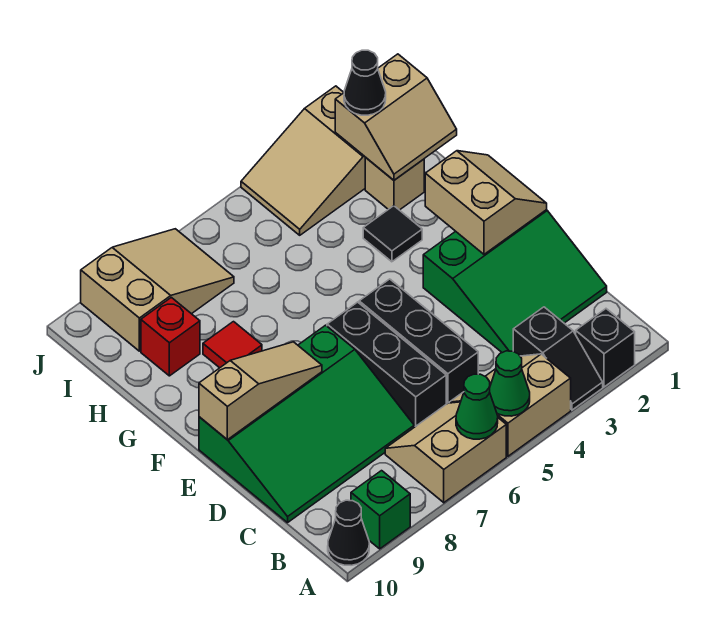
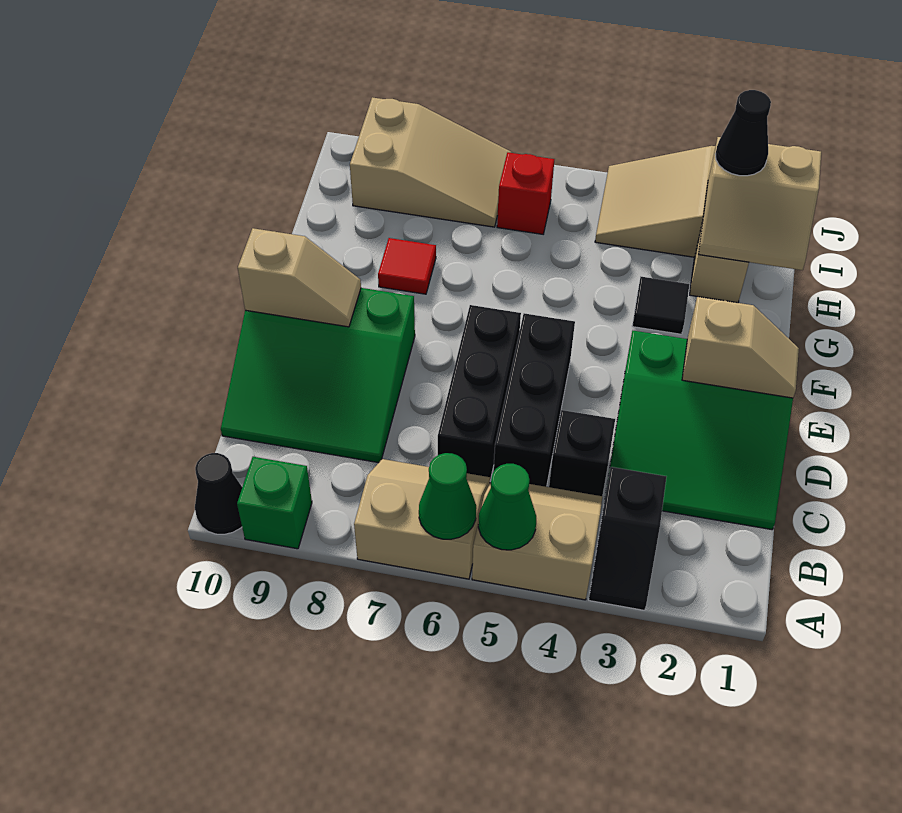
black brick A2 level 1 -> black brick C4 level 1
green slope C7:E10 level 1 top E -> green slope C8:E10 level 1 top E
tan slope E1:F2 level 2 top 2 -> tan slope E1:E2 level 2 top 2
tan slope E8:E10 level 2 top 10 -> tan slope E9:E10 level 2 top 10
red brick H9 level 1 -> red brick I6 level 1

